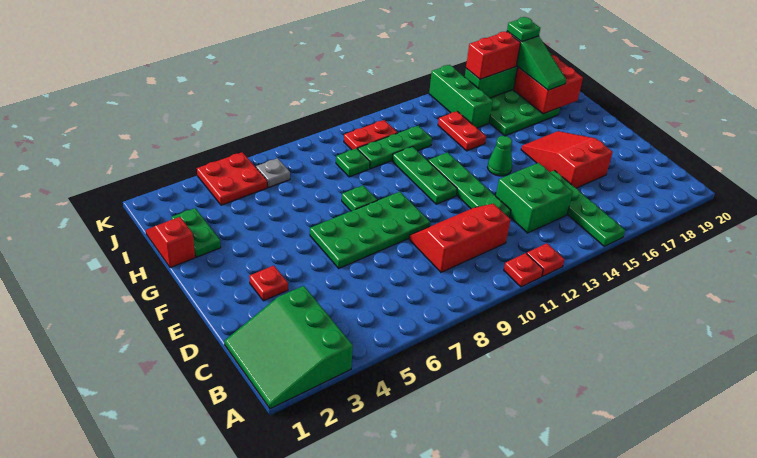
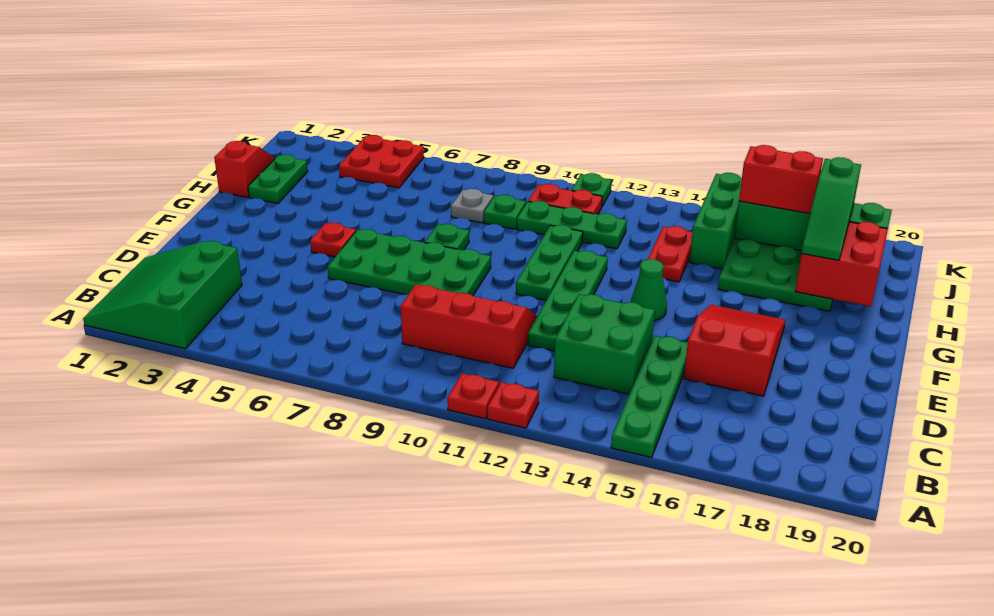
red plate E3 level 1 -> red plate F5 level 1
grey plate J6 level 1 -> grey plate I8 level 1
green plate J18 level 4 -> green plate K11 level 1

